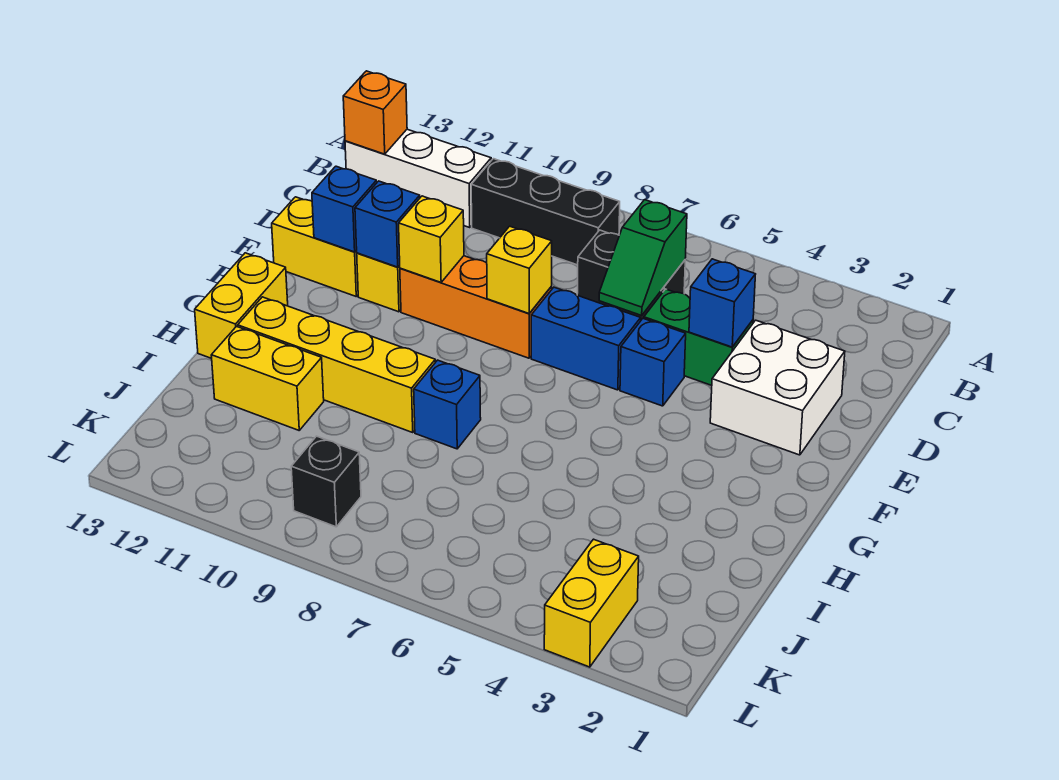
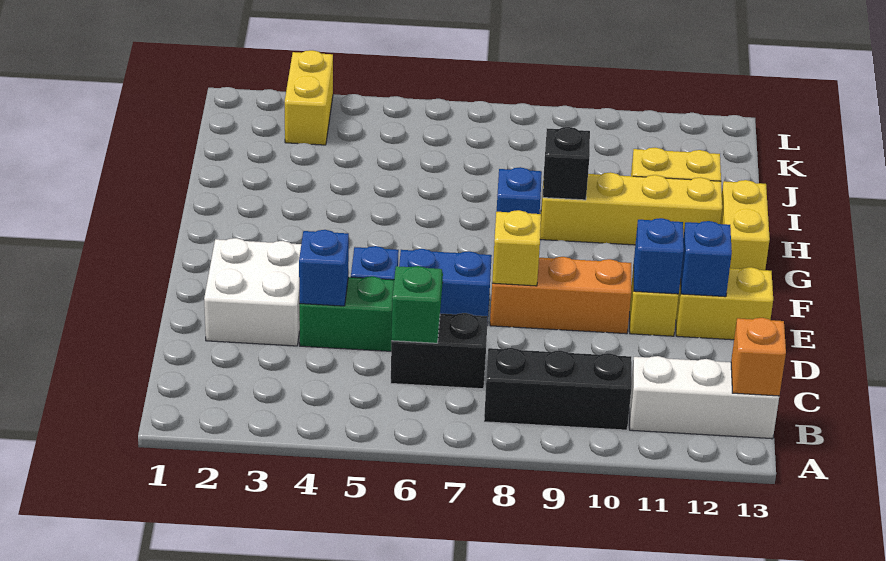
yellow brick E10 level 2 -> none
black brick K9 level 1 -> black brick H9 level 2

